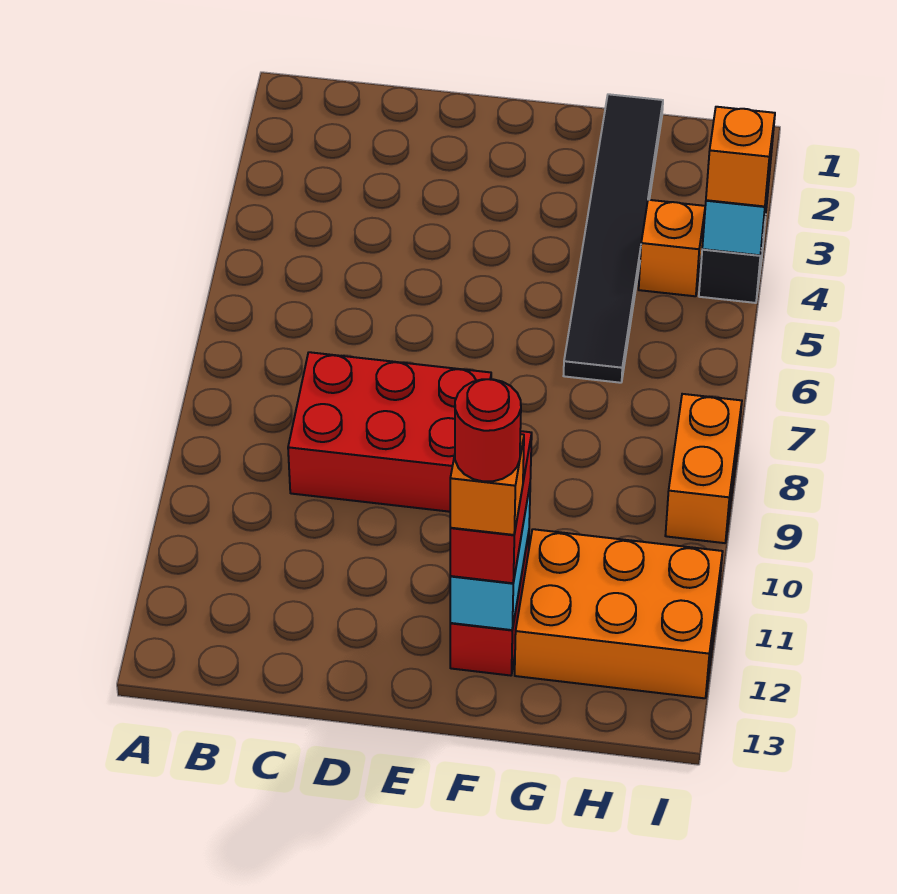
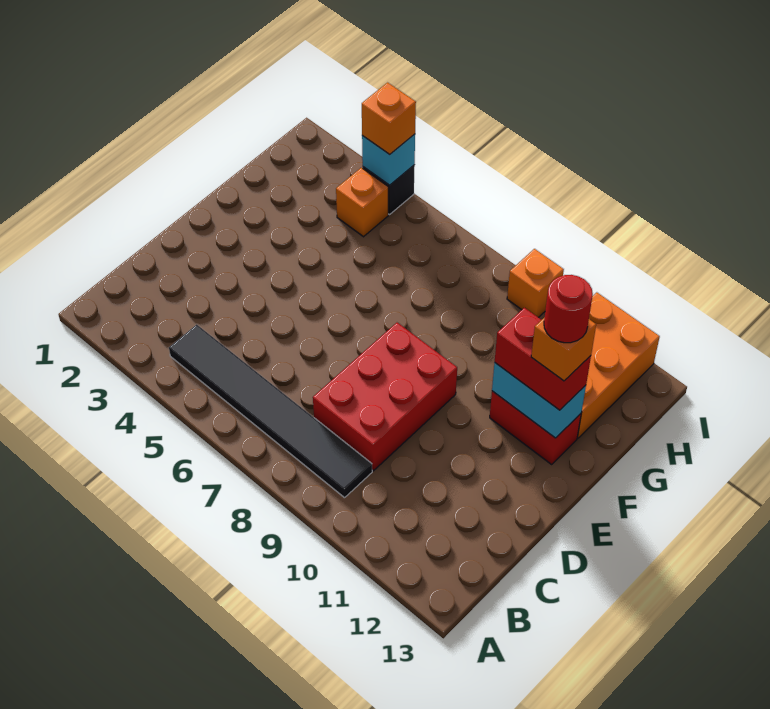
black tile G1:G6 level 1 -> black tile B4:B9 level 1
orange brick I8:I9 level 1 -> orange brick I9 level 1

